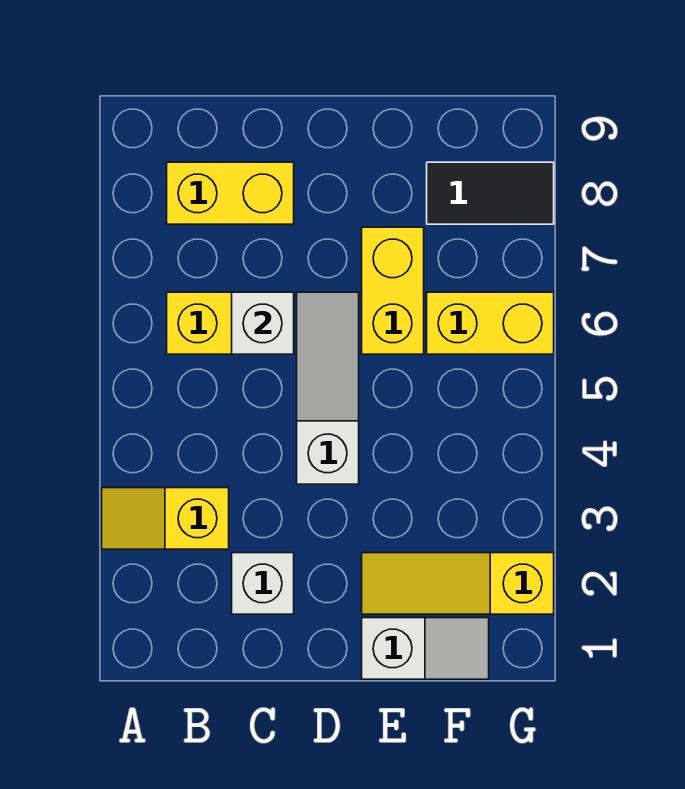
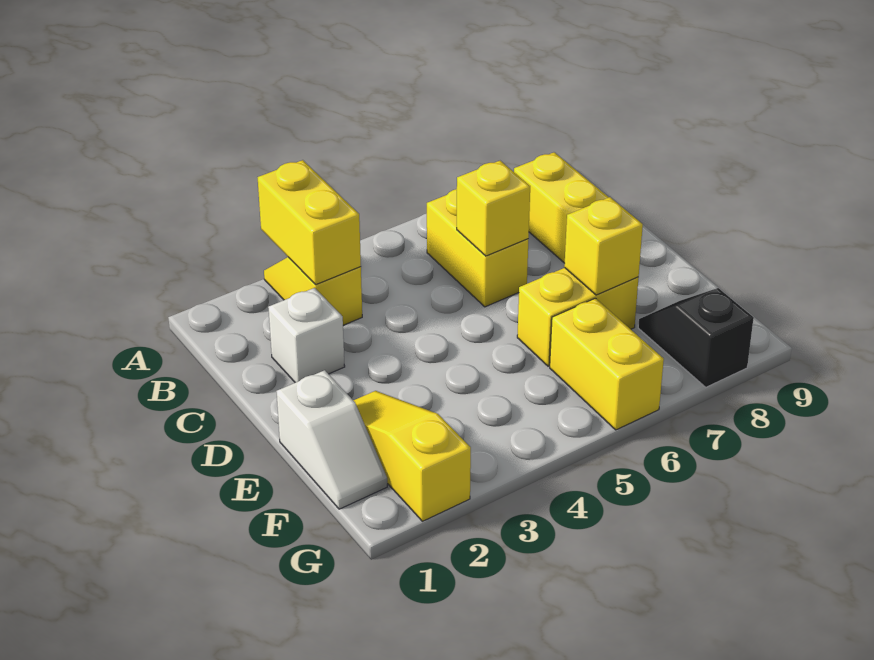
none -> yellow brick A3:B3 level 2
white brick C6 level 2 -> yellow brick C6 level 2
white slope D4:D6 level 1 top 4 -> none
none -> yellow brick E7 level 2
black tile F8:G8 level 1 -> black slope F8:G8 level 1 top G

